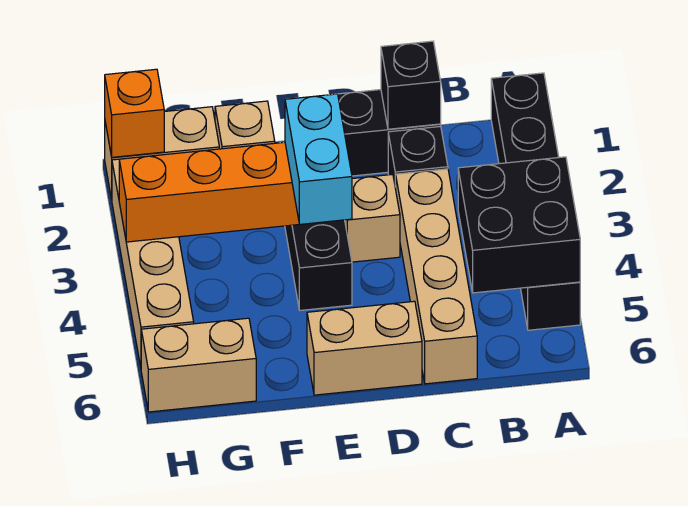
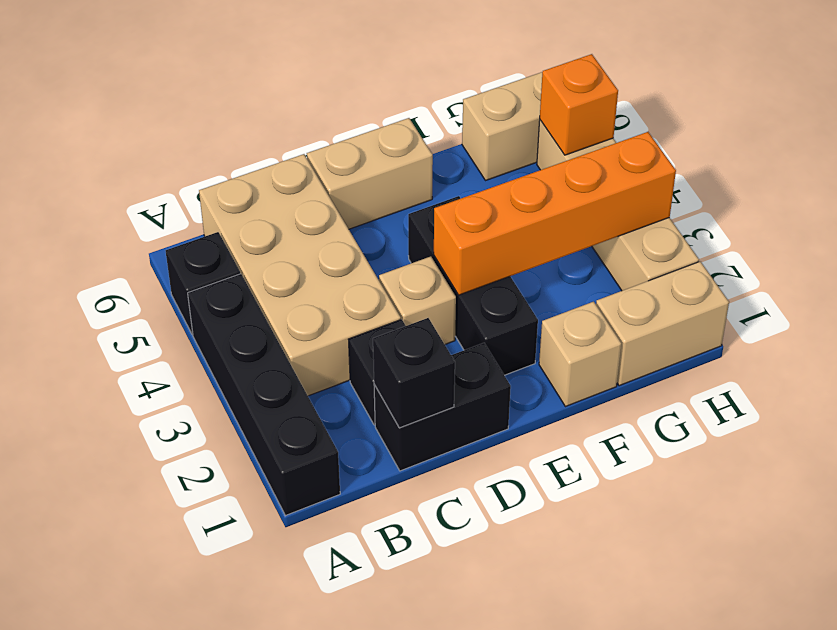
black brick A4:B5 level 2 -> none
tan brick C3:C6 level 1 -> tan brick B3:C6 level 1
cyan brick E3:E4 level 3 -> none
orange brick H1 level 2 -> orange brick H5 level 2

